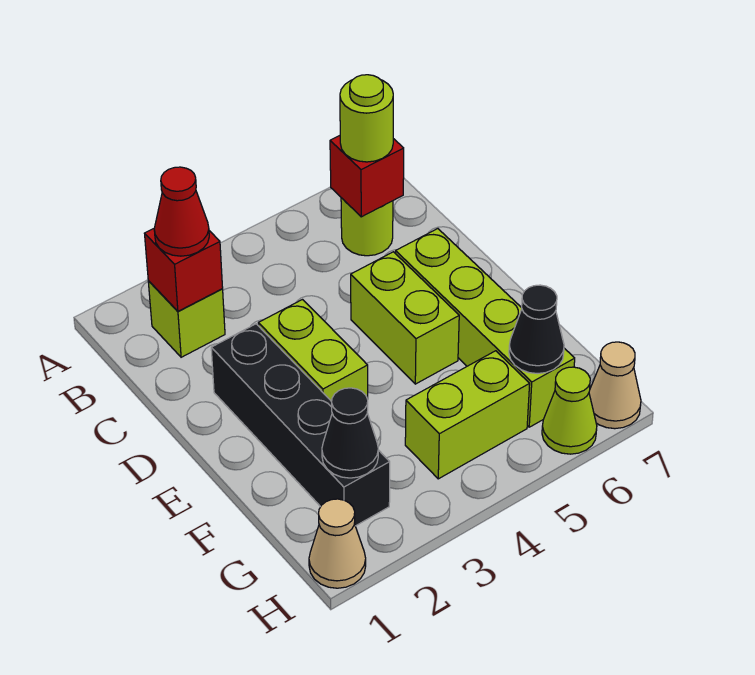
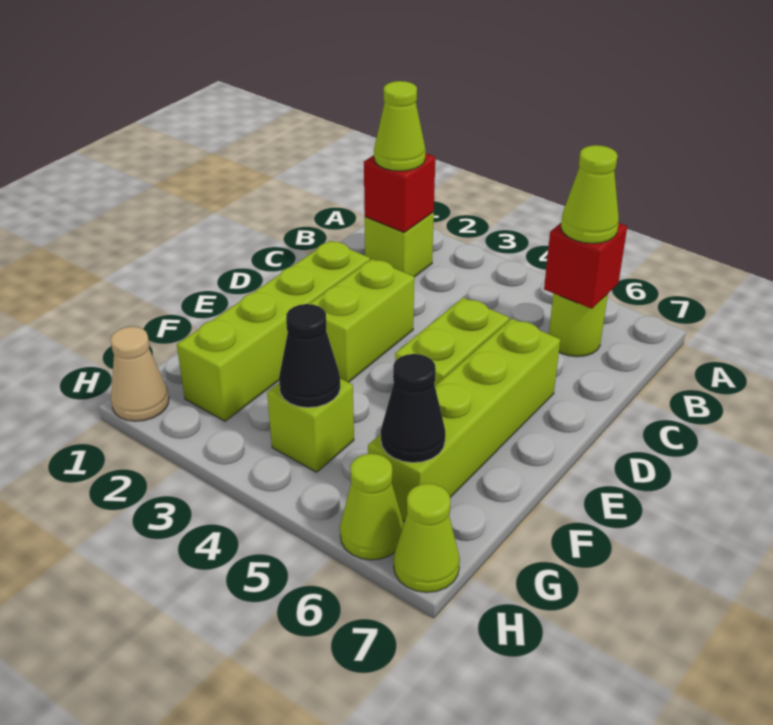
red cone B2 level 3 -> lime cone B2 level 3
lime round brick B6 level 3 -> lime cone B6 level 3
black brick D2:G2 level 1 -> lime brick D2:G2 level 1
black cone G2 level 2 -> black cone G4 level 2
lime brick G4:G5 level 1 -> lime brick G4 level 1
tan cone H7 level 1 -> lime cone H7 level 1

